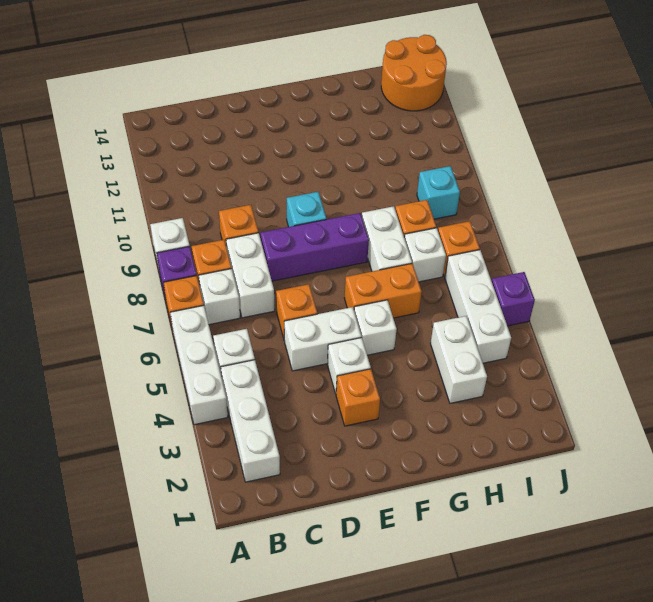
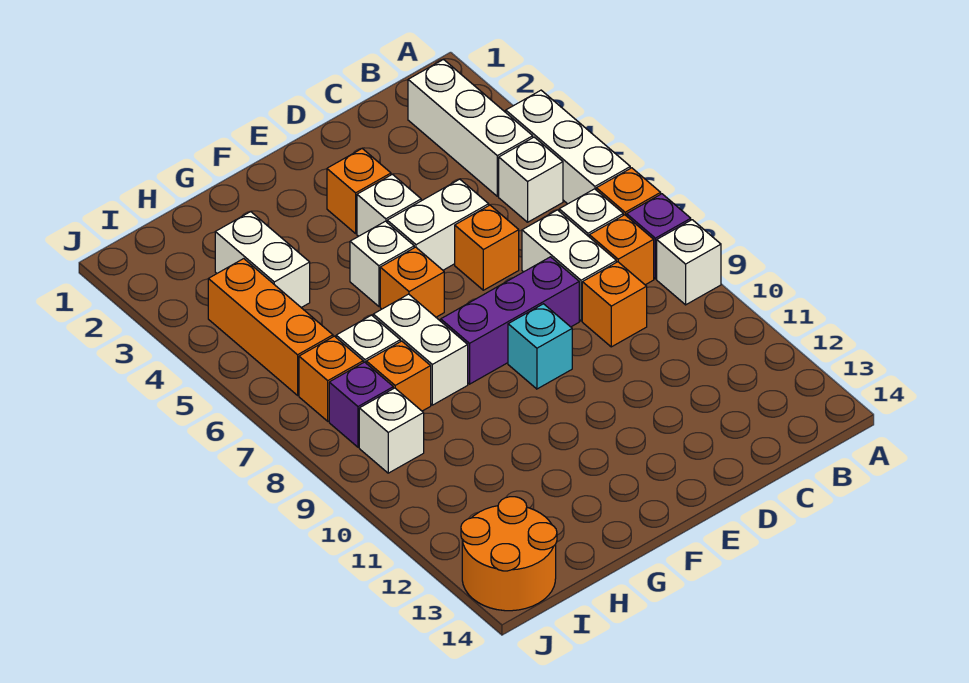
orange brick F6:G6 level 1 -> orange brick F6 level 1
white brick I4:I6 level 1 -> orange brick I4:I6 level 1
cyan brick I9 level 1 -> white brick I9 level 1
purple brick J5 level 1 -> purple brick I8 level 1

